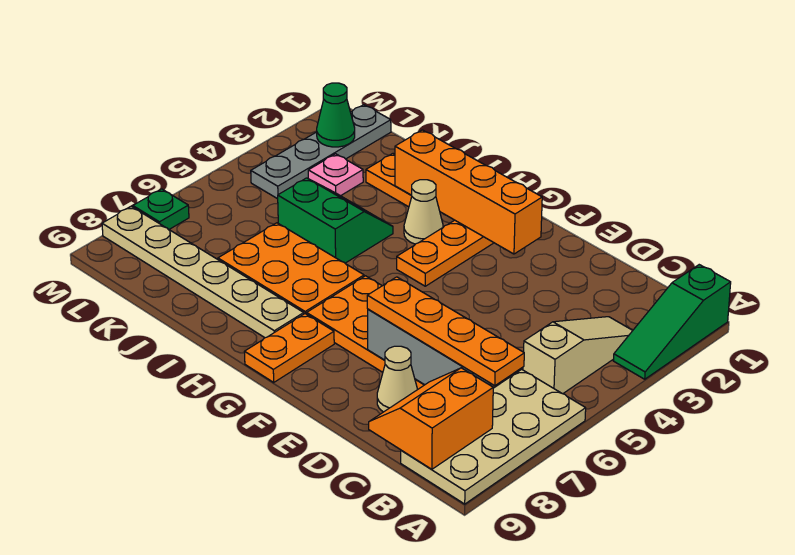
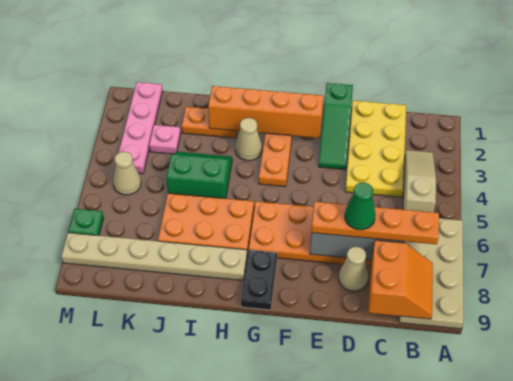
green slope A1:A3 level 1 top 1 -> green slope E1:E3 level 1 top 1
orange slope B8:C9 level 2 top B -> orange slope B8:C9 level 2 top C
none -> yellow plate C1:D4 level 1
orange plate G8:G9 level 1 -> black plate G8:G9 level 1
grey plate L1:L4 level 1 -> pink plate L1:L4 level 1
green cone L2 level 2 -> green cone D7 level 4
none -> tan cone L5 level 1

